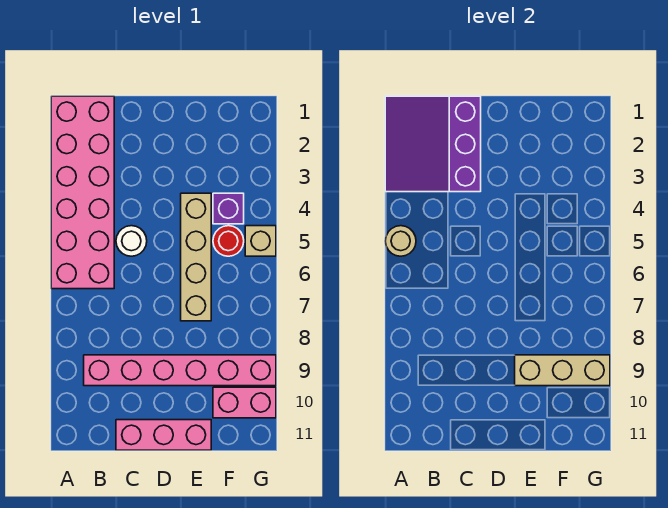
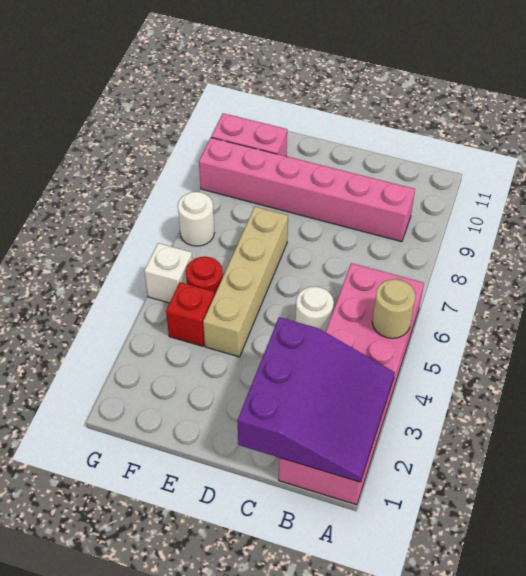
pink brick C11:E11 level 1 -> none
tan brick E9:G9 level 2 -> none
purple brick F4 level 1 -> red brick F4 level 1
tan brick G5 level 1 -> white brick G5 level 1
none -> white round brick G7 level 1

